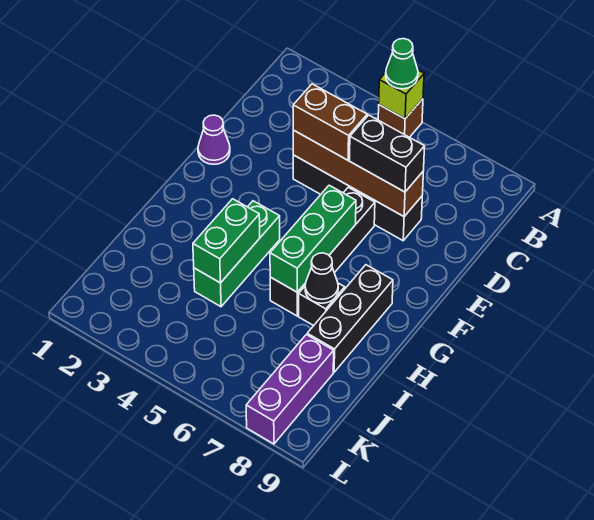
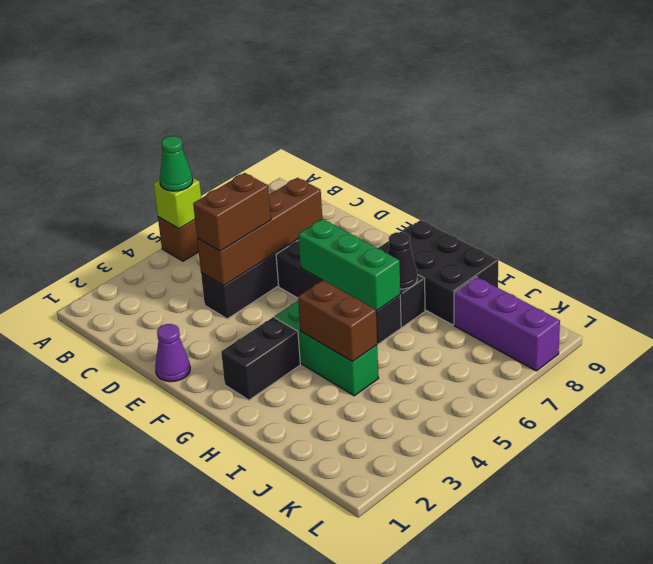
black brick D6:D7 level 3 -> black brick G2:G3 level 1
black brick G8:I8 level 1 -> black brick G8:I9 level 1
green brick H4:I4 level 2 -> brown brick H4:I4 level 2

